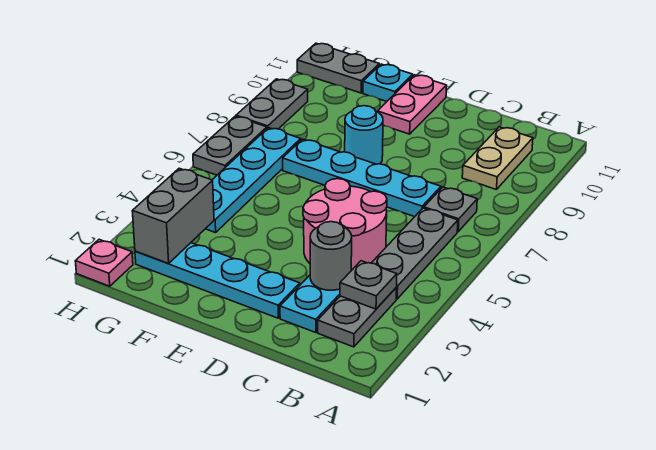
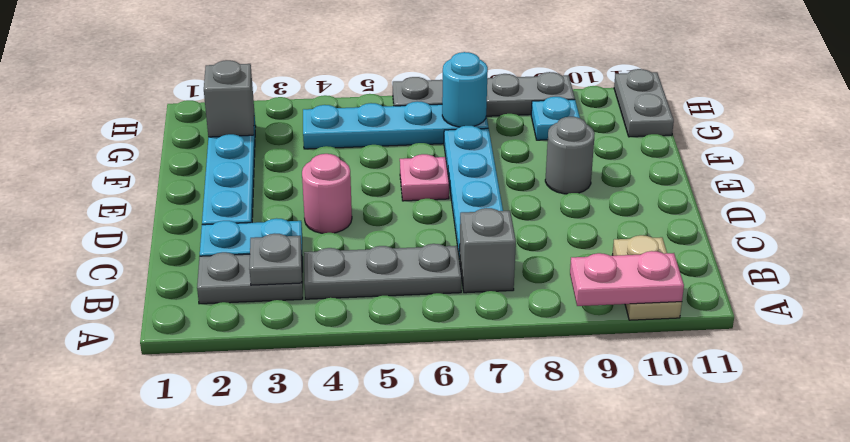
grey plate B7 level 1 -> grey brick B7 level 1
tan plate B9:B10 level 1 -> tan plate A10:B10 level 1
grey round brick C3 level 2 -> grey round brick E9 level 1
pink round brick C4:D5 level 1 -> pink round brick D4 level 1
cyan round brick E8 level 1 -> cyan round brick G7 level 2
pink plate E10:E11 level 1 -> pink plate A9:A10 level 2
cyan plate F11 level 1 -> cyan plate G9 level 1
grey brick G2:G3 level 2 -> grey brick G2 level 2
pink plate H1 level 1 -> pink plate E6 level 1

